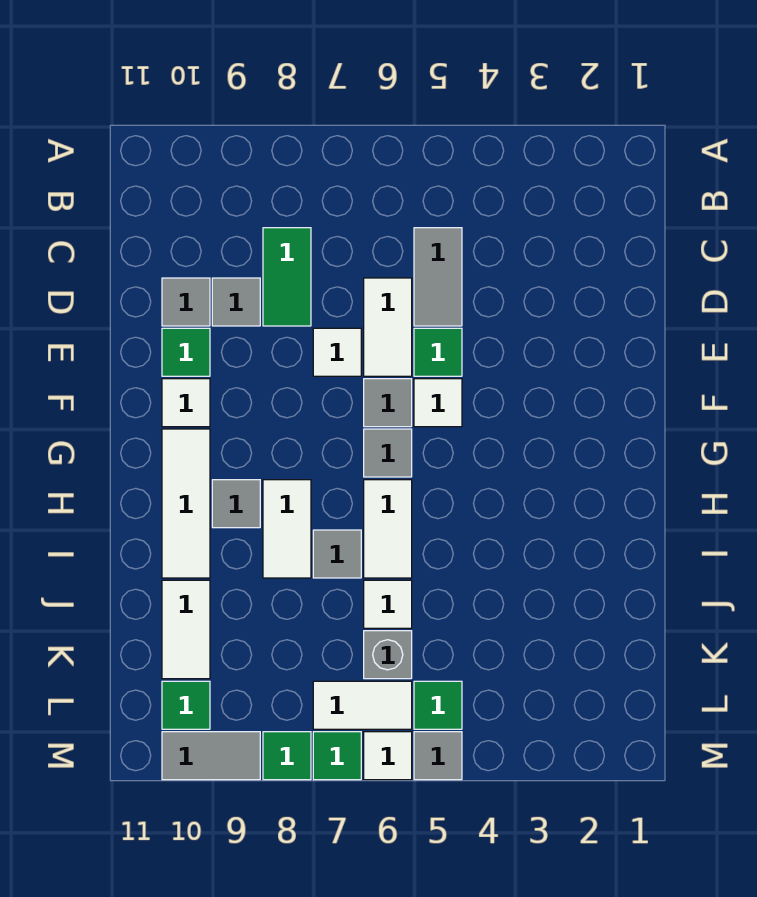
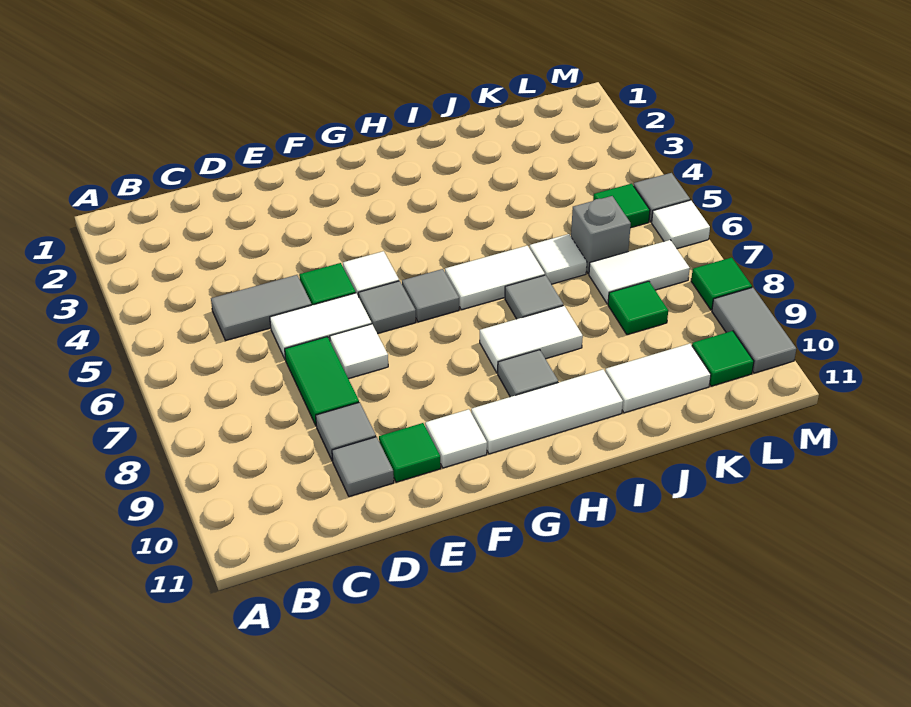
green tile C8:D8 level 1 -> green tile D7:D8 level 1
white tile L6:L7 level 1 -> white tile K7:L7 level 1
green tile M7 level 1 -> green tile K8 level 1

